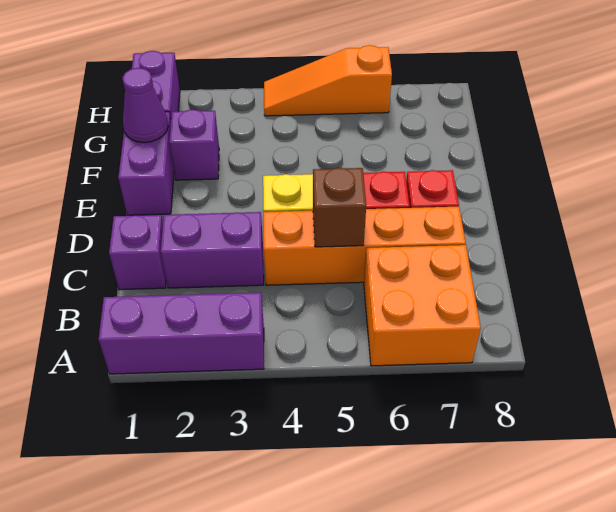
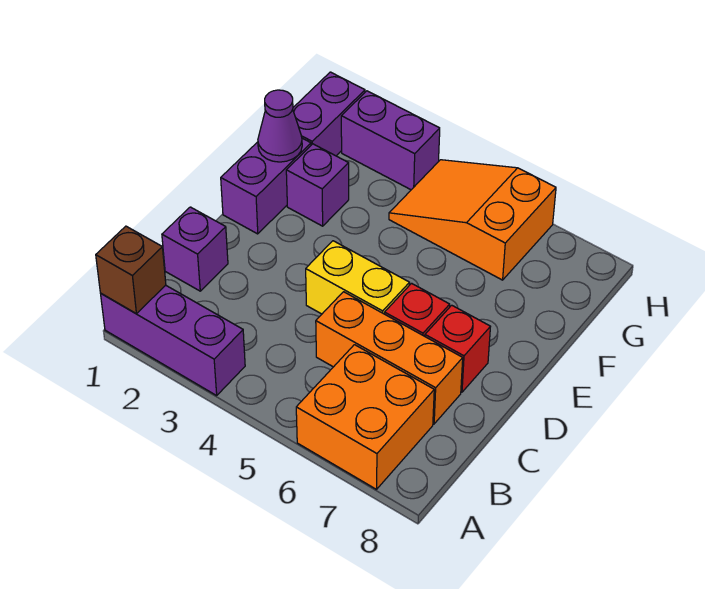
purple brick C2:C3 level 1 -> purple brick H2:H3 level 1
orange brick C4:C7 level 1 -> orange brick C5:C7 level 1
brown brick C5 level 2 -> brown brick A1 level 2
orange slope H4:H6 level 1 top 6 -> orange slope G4:H6 level 1 top 6

